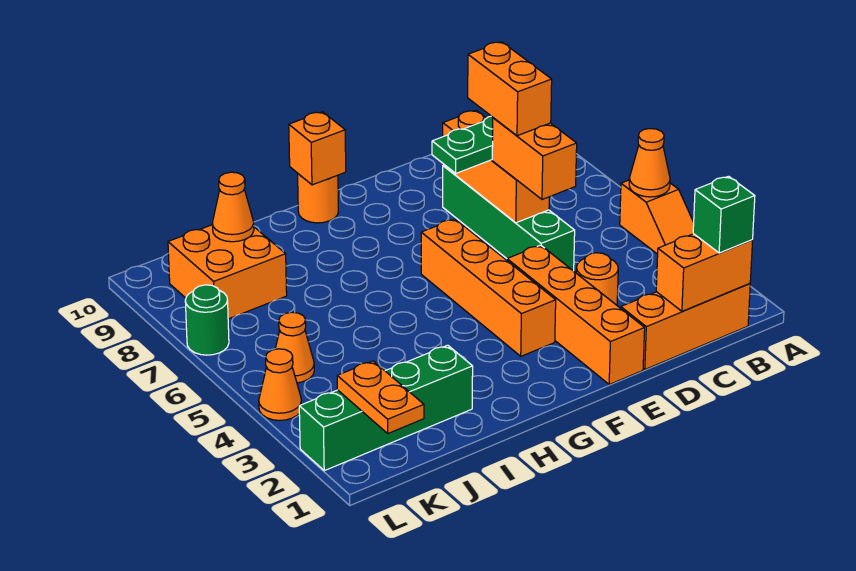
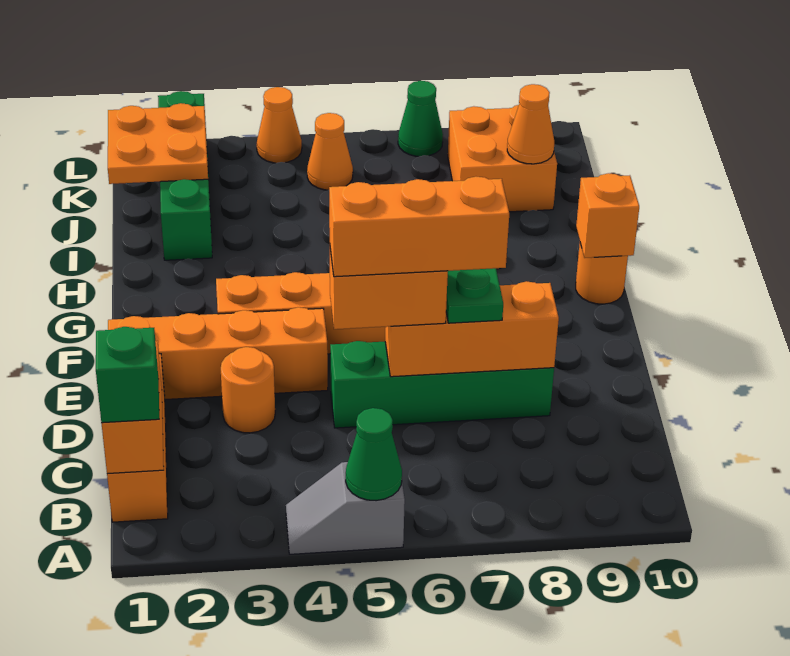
orange slope A4:A5 level 1 top 5 -> grey slope A4:A5 level 1 top 5
orange cone A5 level 2 -> green cone A5 level 2
orange brick D6:D7 level 4 -> orange brick D5:D7 level 4
orange plate K1:K2 level 2 -> orange plate J1:K2 level 2
green round brick L7 level 1 -> green cone L7 level 1

